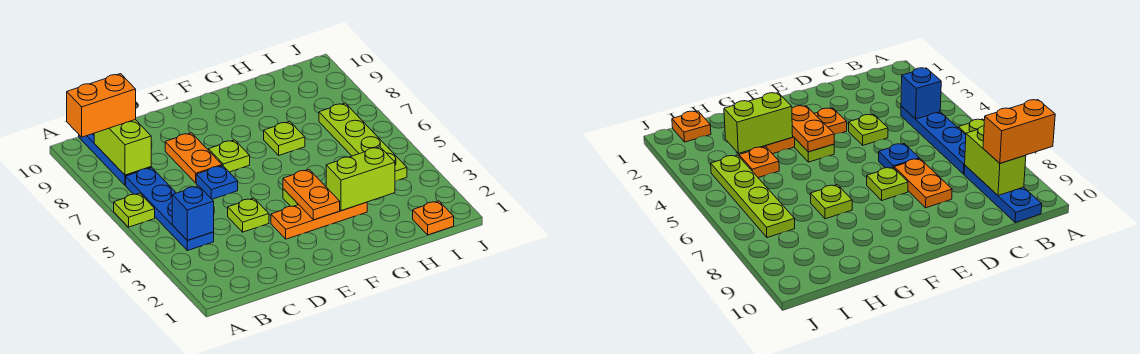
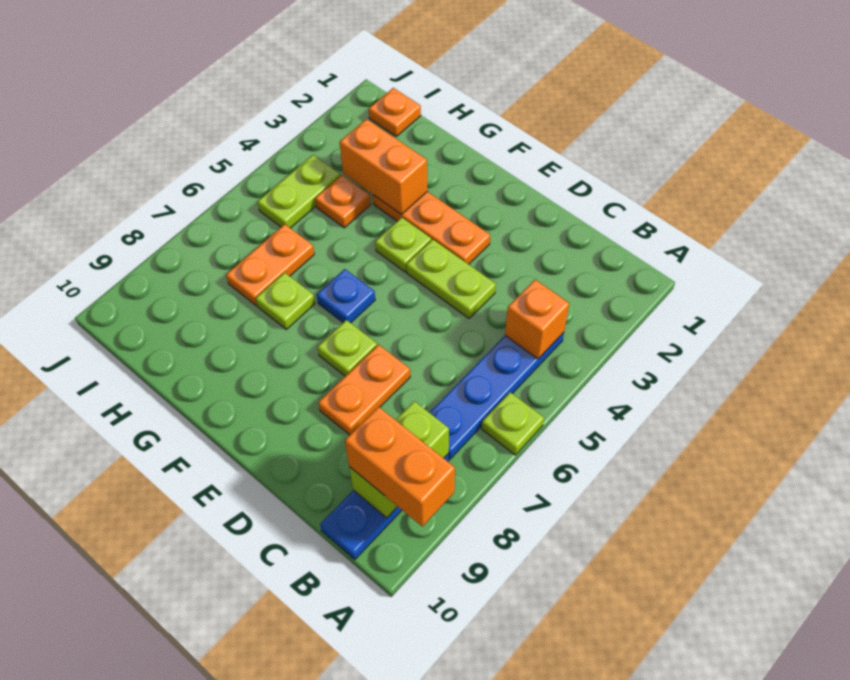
blue brick B4 level 2 -> orange brick B4 level 2
lime plate D4 level 1 -> lime plate D4:E4 level 1
blue plate D6 level 1 -> blue plate F6 level 1
orange plate F3:F4 level 2 -> orange plate H6:H7 level 1
lime brick G3:H3 level 2 -> orange brick G3:H3 level 2
lime plate I4:I7 level 1 -> lime plate I4:I5 level 1

